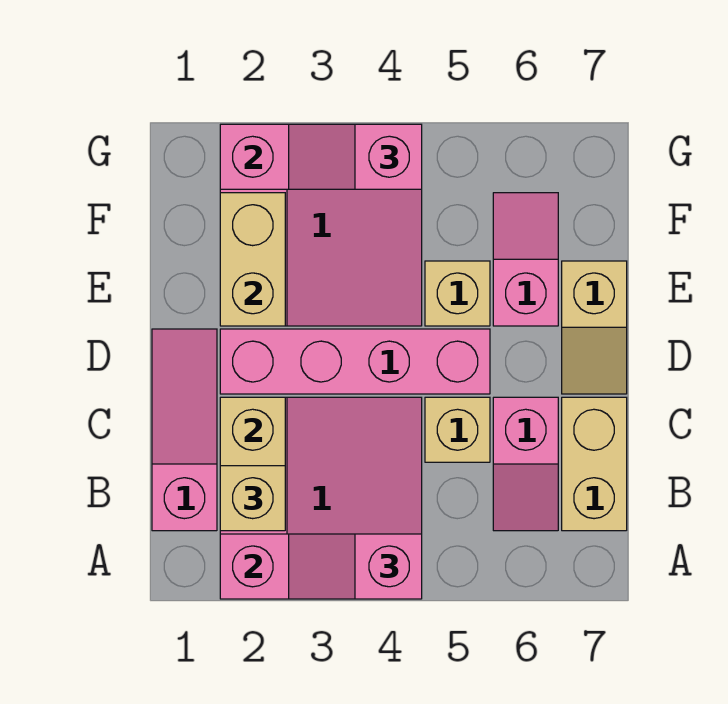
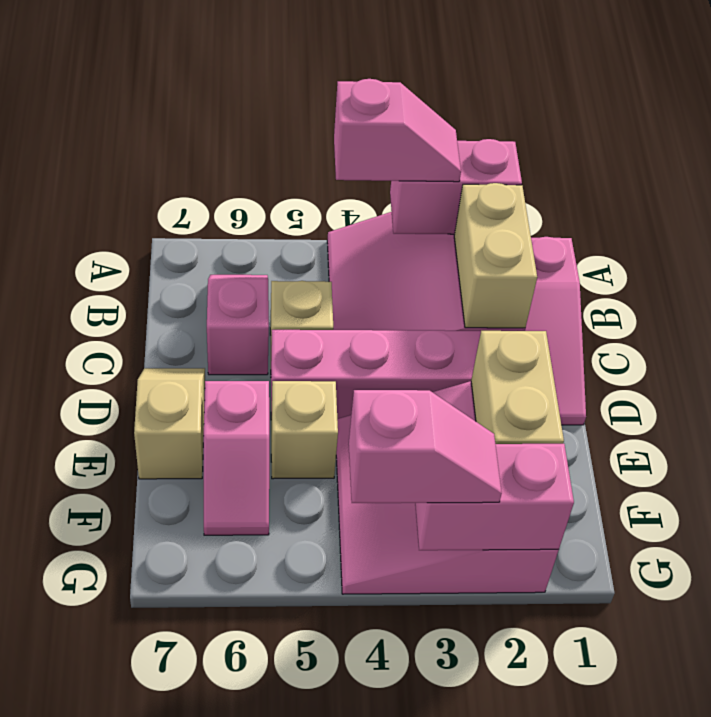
tan brick B2 level 3 -> none
tan brick B7:C7 level 1 -> none

